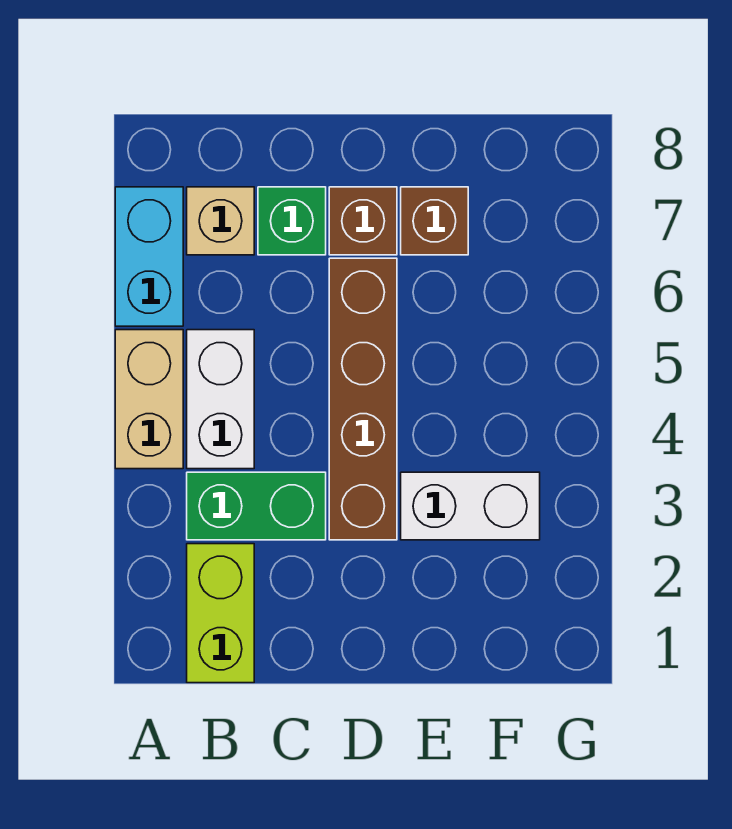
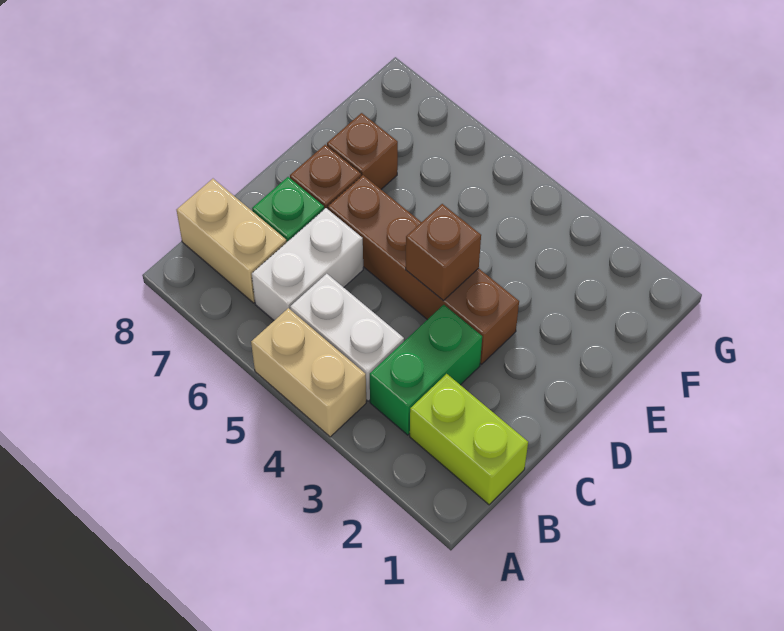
cyan brick A6:A7 level 1 -> none
tan brick B7 level 1 -> tan brick B7:B8 level 1
none -> brown brick D4 level 2
white brick E3:F3 level 1 -> white brick B6:C6 level 1

